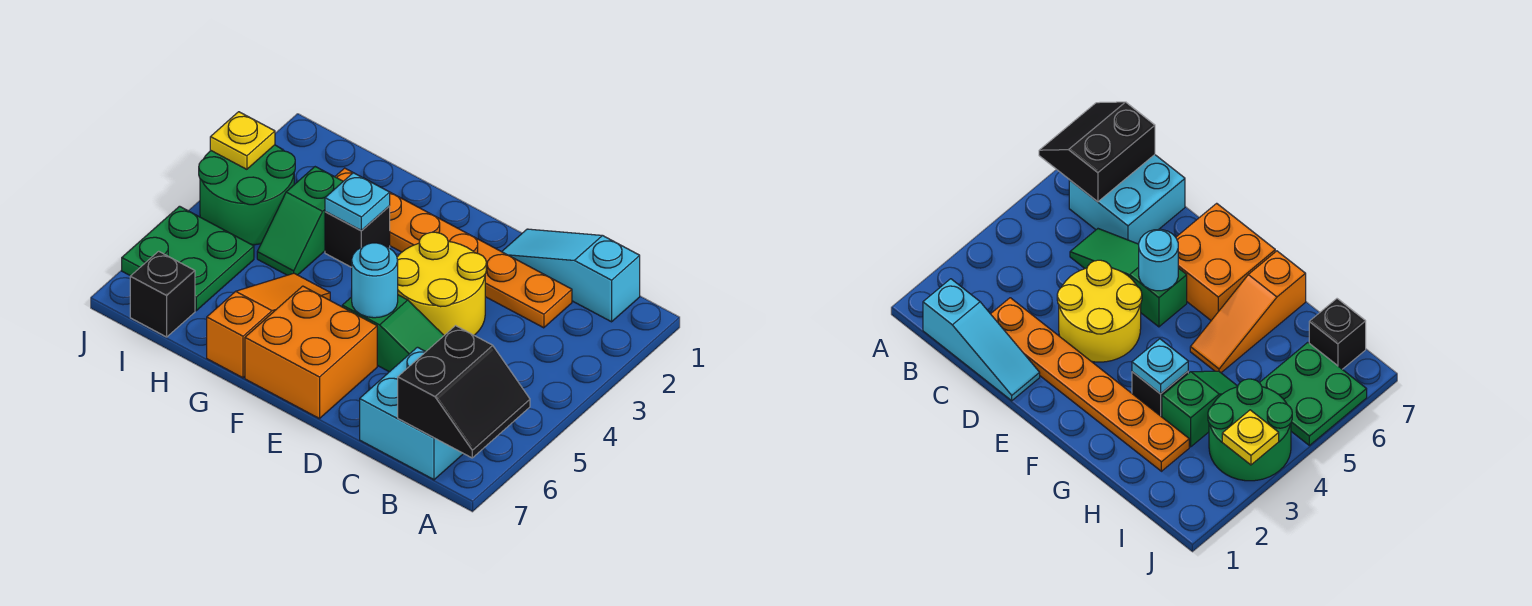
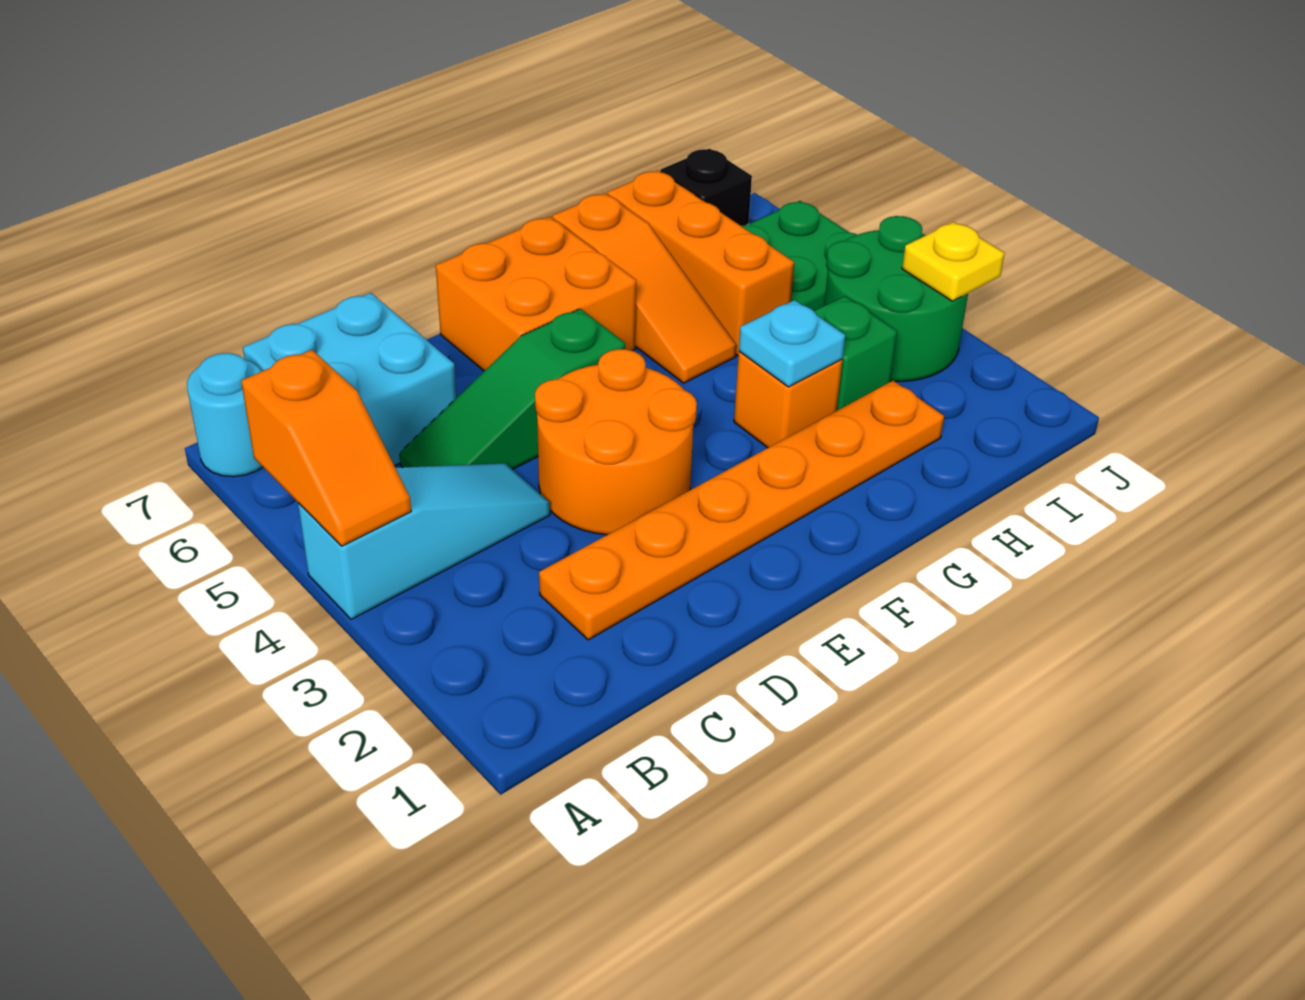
none -> orange slope A4:A5 level 2 top 5
black slope A6:B7 level 2 top B -> none
cyan slope B1:D1 level 1 top B -> cyan slope A4:C4 level 1 top A
yellow round brick D3:E4 level 1 -> orange round brick D3:E4 level 1
cyan round brick E5 level 2 -> cyan round brick A7 level 1
black brick G3 level 1 -> orange brick G3 level 1
none -> orange brick H5:H7 level 1

